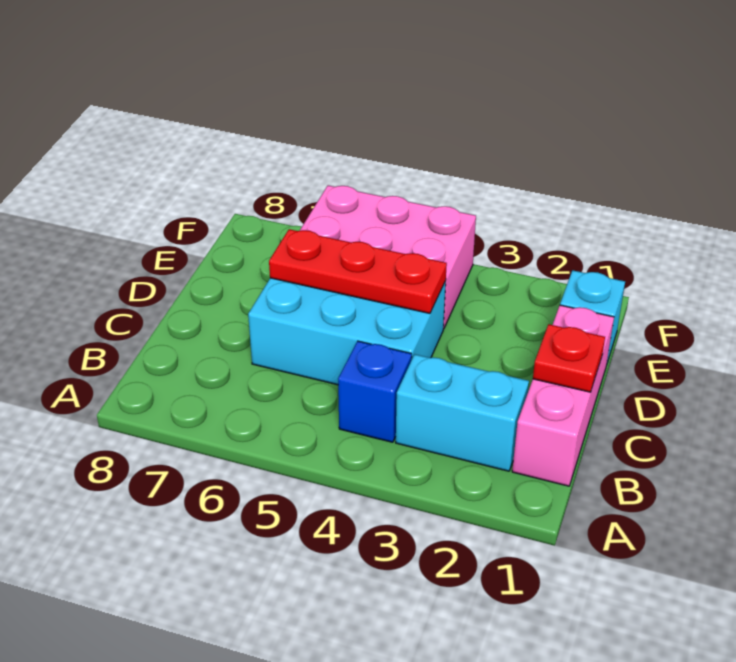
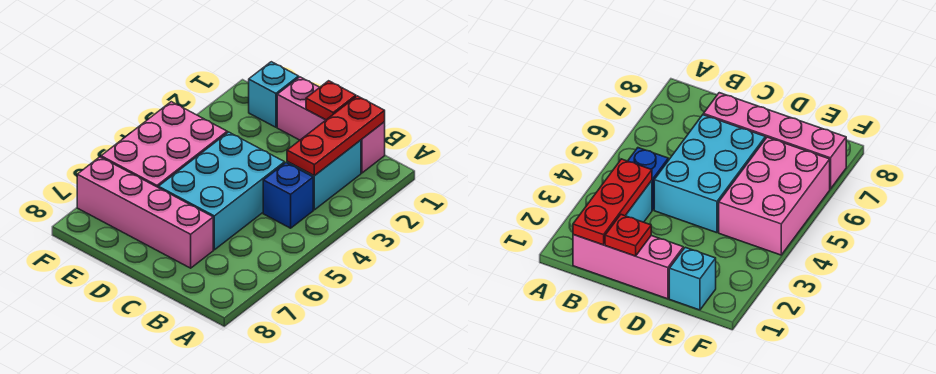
none -> pink brick C7:F7 level 1
red plate D4:D6 level 2 -> red plate B1:B3 level 2

